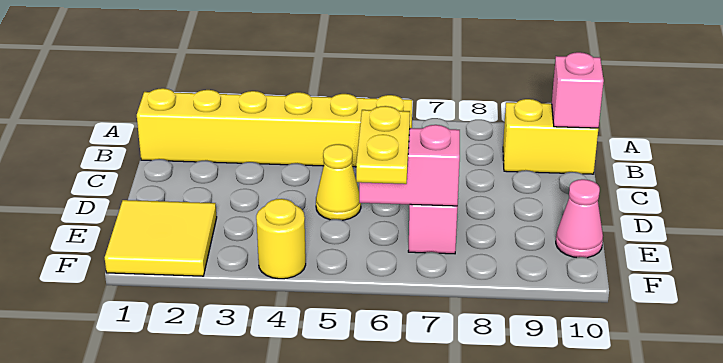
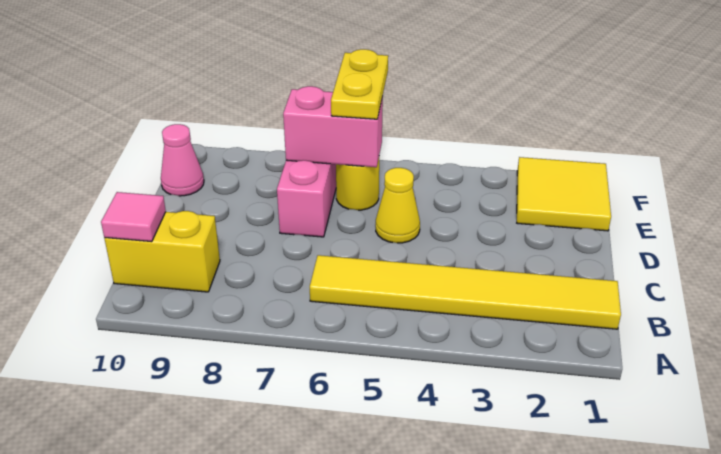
yellow brick B1:B6 level 1 -> yellow tile B1:B6 level 1
pink brick B10 level 2 -> pink tile B10 level 2
yellow round brick F4 level 1 -> yellow round brick E6 level 1

